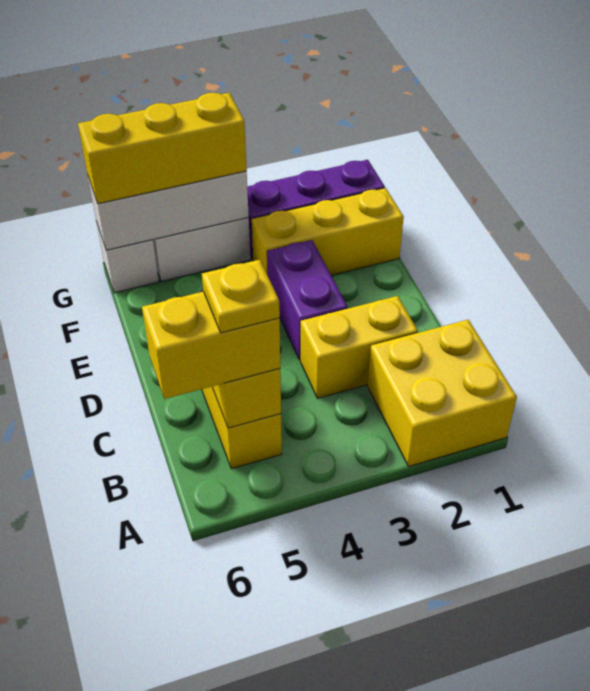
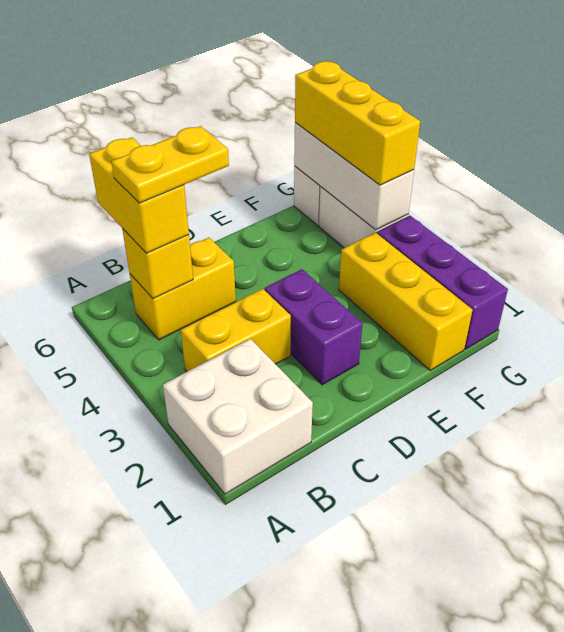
yellow brick A1:B2 level 1 -> white brick A1:B2 level 1
yellow plate B5 level 4 -> yellow plate B5:C5 level 4
yellow brick C2:C3 level 1 -> yellow brick B3:C3 level 1
purple brick D3:E3 level 1 -> purple brick D2:D3 level 1

